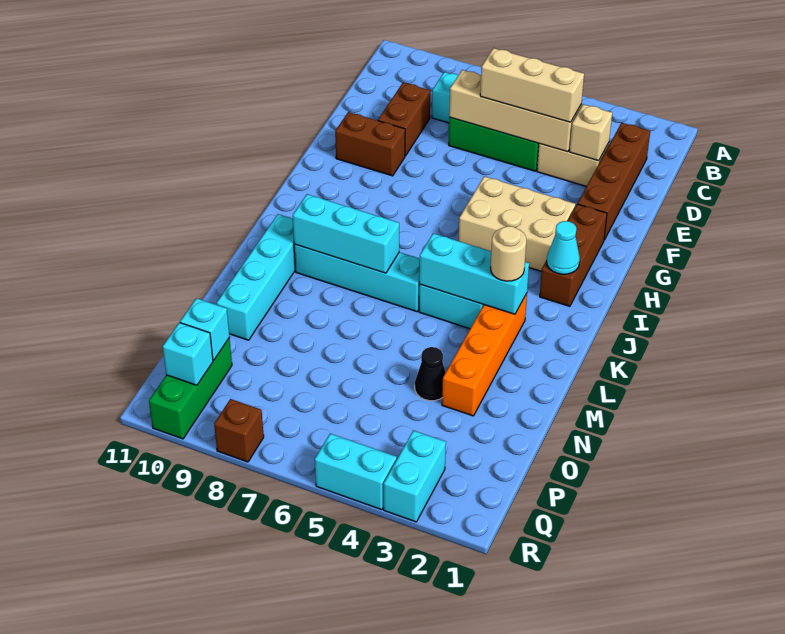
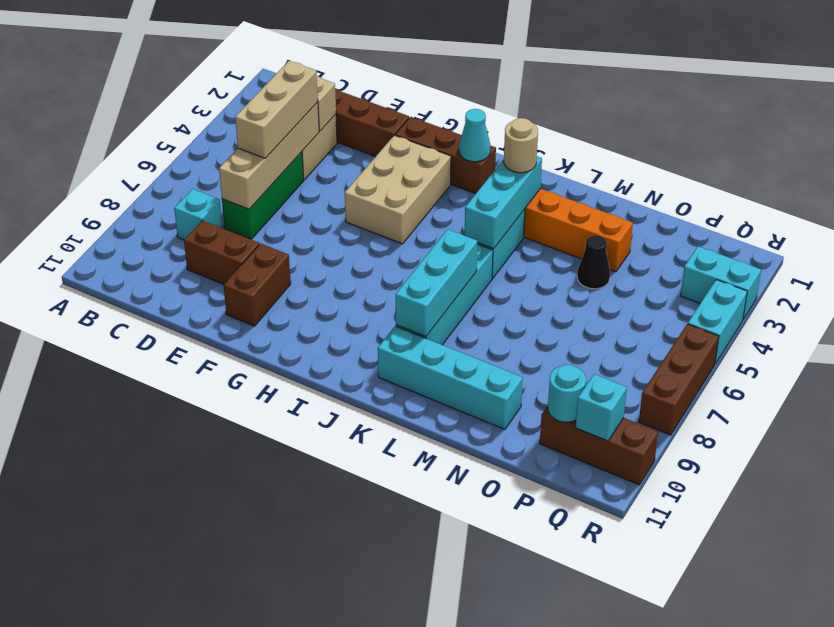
green brick P10:R10 level 1 -> brown brick P10:R10 level 1
cyan brick P10 level 2 -> cyan round brick P10 level 2
brown brick R8 level 1 -> brown brick R6:R8 level 1

